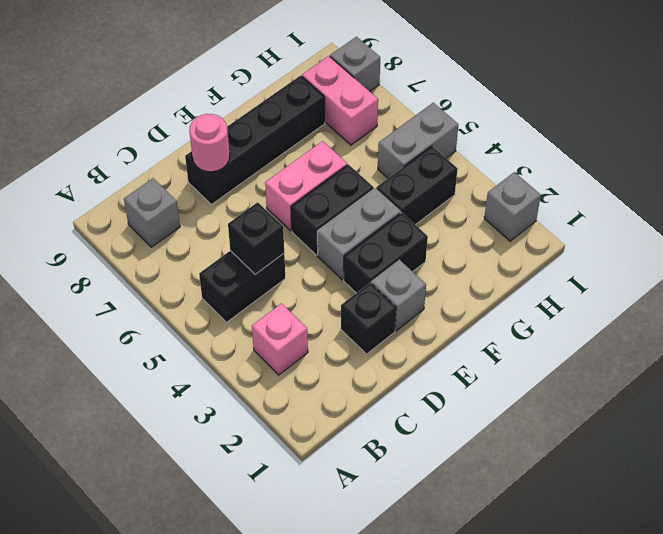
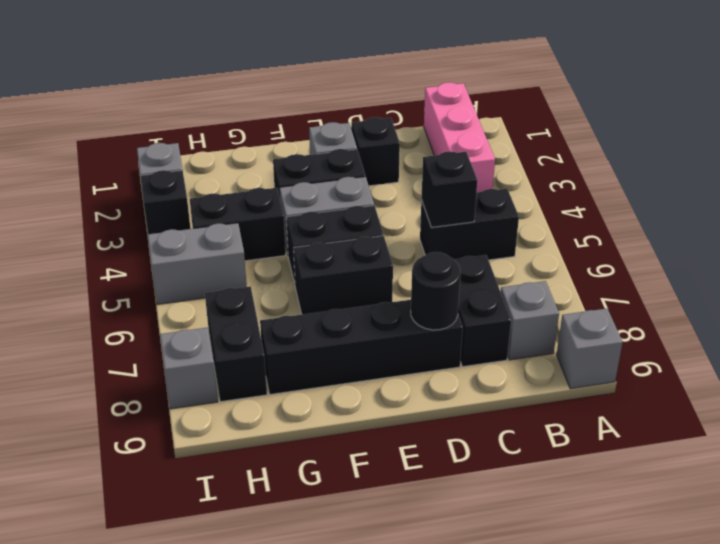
none -> grey brick A9 level 1
pink brick B3 level 1 -> pink brick B1:B3 level 1
none -> black brick C7:C8 level 1
pink round brick D8 level 2 -> black round brick D8 level 2
pink brick E6:F6 level 1 -> black brick E6:F6 level 1
pink brick H7:H8 level 1 -> black brick H7:H8 level 1
none -> black brick I3 level 1

